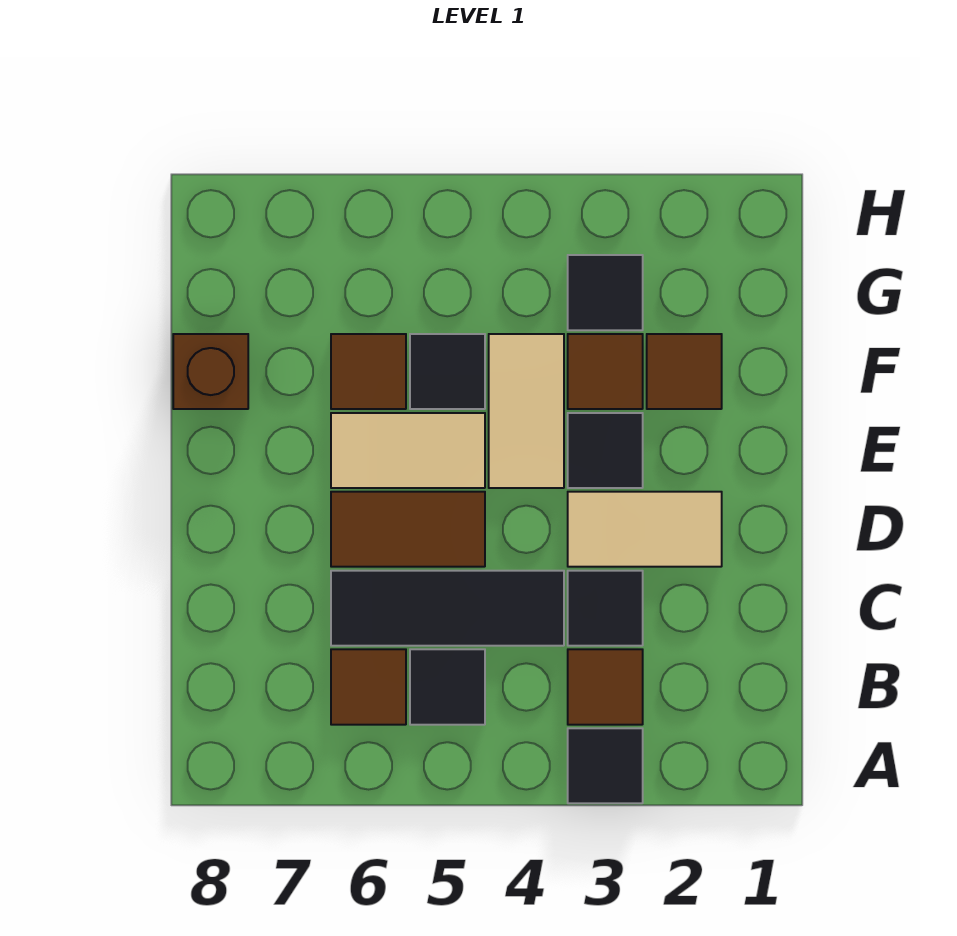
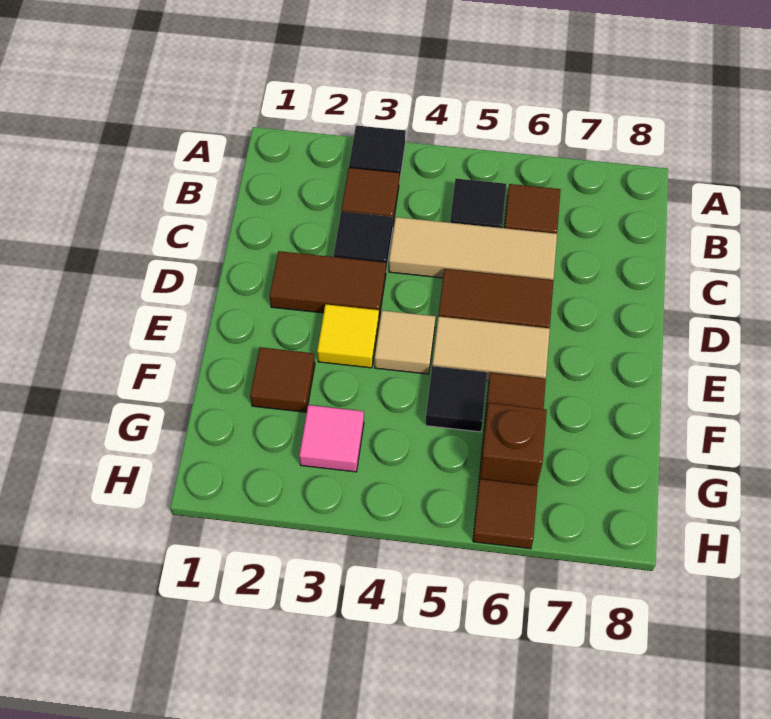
black tile C4:C6 level 1 -> tan tile C4:C6 level 1
tan tile D2:D3 level 1 -> brown tile D2:D3 level 1
black tile E3 level 1 -> yellow tile E3 level 1
tan tile E4:F4 level 1 -> tan tile E4 level 1
brown tile F3 level 1 -> brown tile H6 level 1
brown brick F8 level 1 -> brown brick G6 level 1
black tile G3 level 1 -> pink tile G3 level 1

